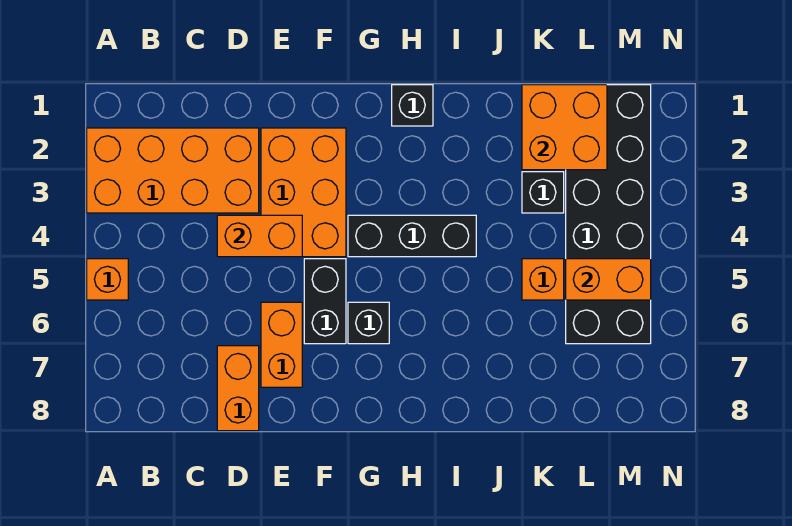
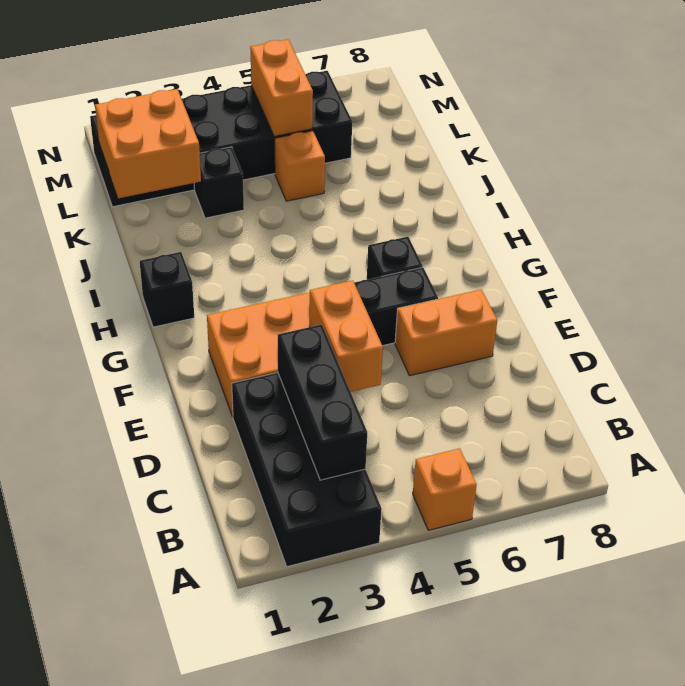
orange brick A2:D3 level 1 -> black brick A2:D3 level 1
orange brick D7:D8 level 1 -> none
black brick G4:I4 level 1 -> black brick B3:D3 level 2

